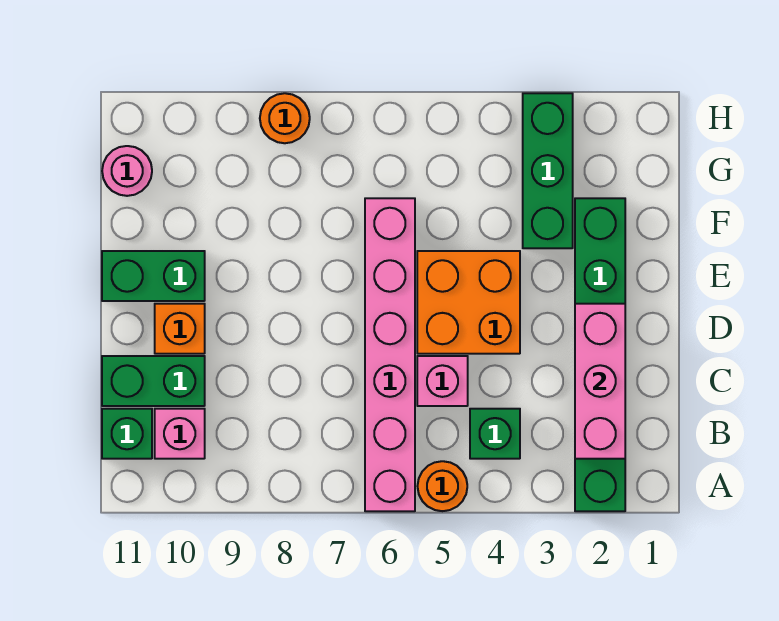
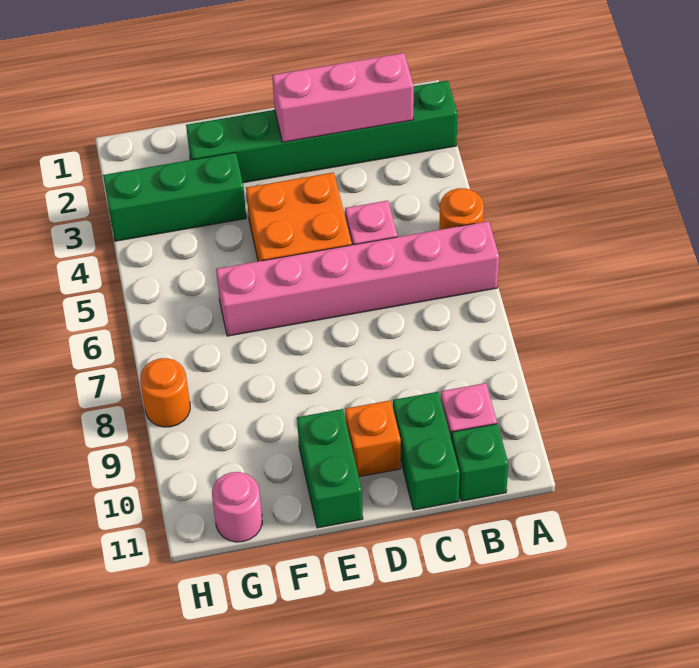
green brick B4 level 1 -> none

